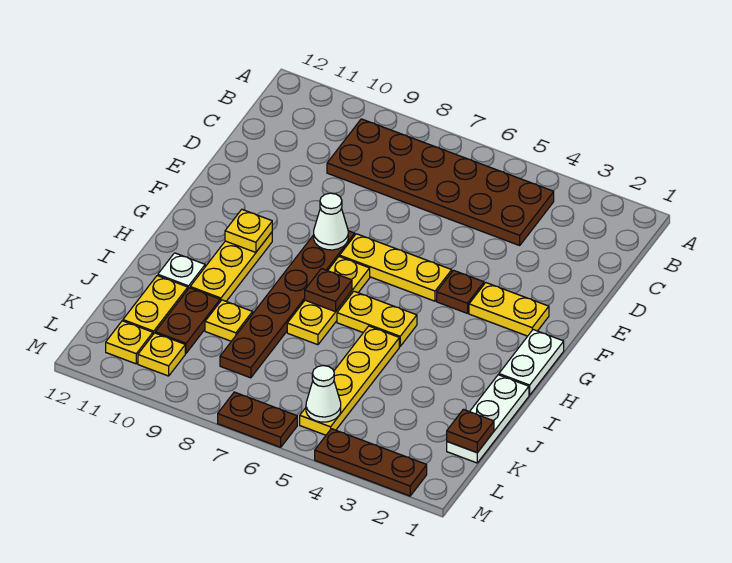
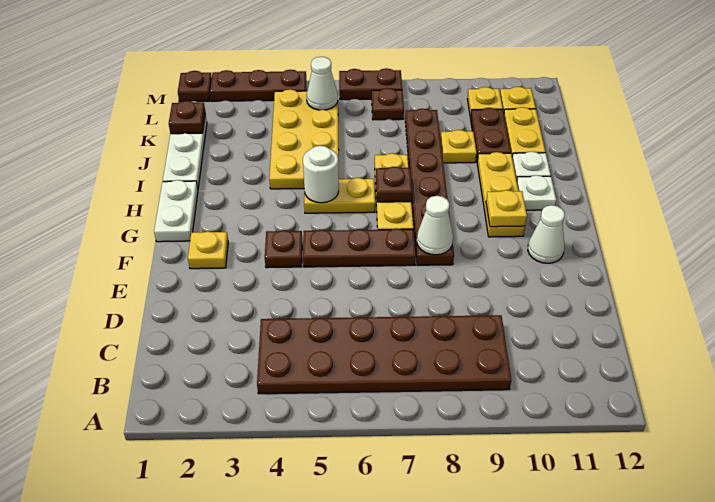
yellow plate F2:F3 level 1 -> yellow plate F2 level 1
yellow plate F5:F7 level 1 -> brown plate F5:F7 level 1
none -> white cone F11 level 1
none -> white round brick H5 level 2
none -> white plate H11 level 1
yellow plate I5:L5 level 1 -> yellow plate I4:L5 level 1
none -> brown plate L7 level 1
none -> brown plate M1 level 1

